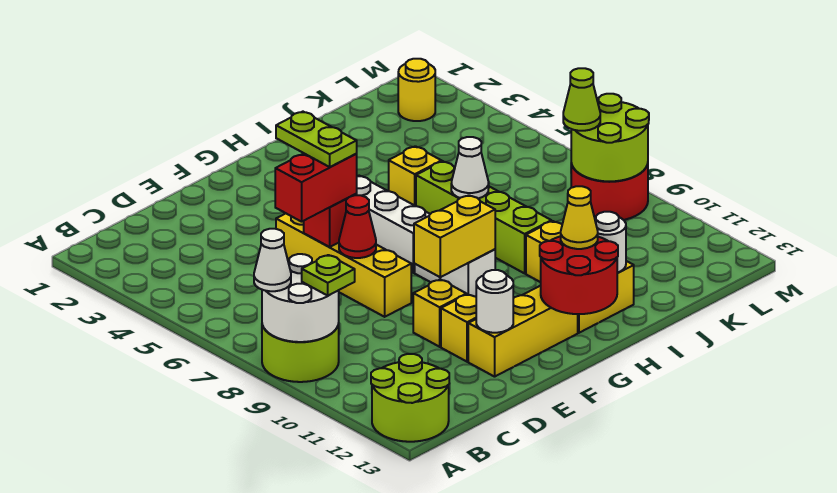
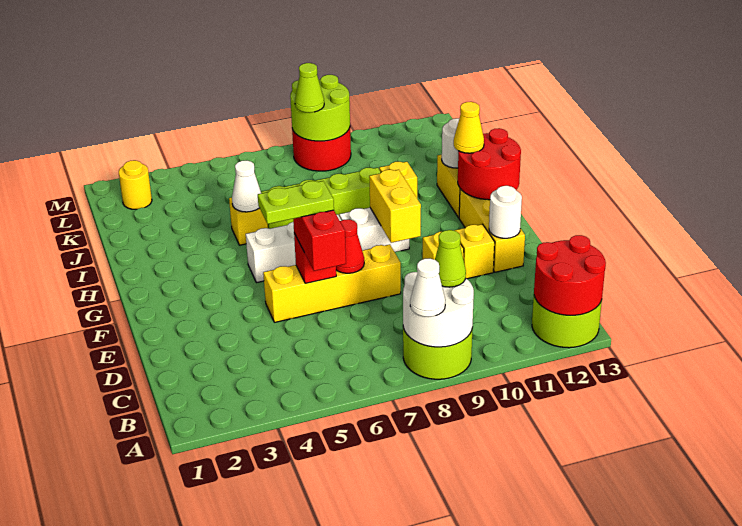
none -> red round brick A12:B13 level 2
lime plate B9 level 3 -> lime cone B9 level 3
white cone I7 level 2 -> white cone I5 level 2

